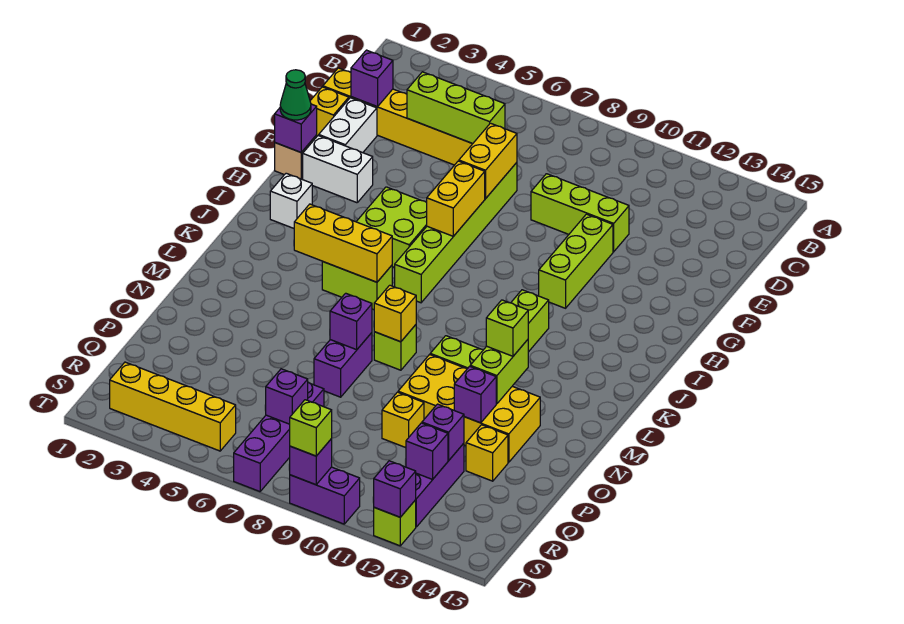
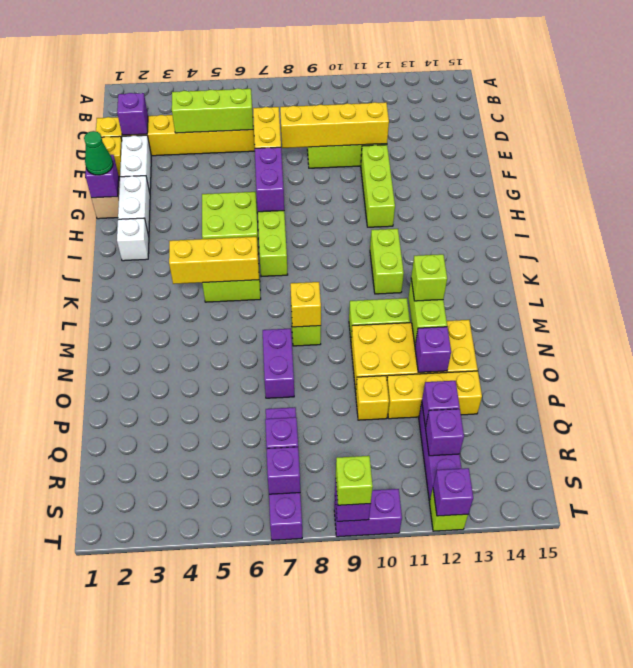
white brick G2:G3 level 1 -> white brick G2:H2 level 1
yellow brick G7:H7 level 2 -> purple brick G7:H7 level 2
purple brick N7 level 2 -> purple brick S7 level 2
yellow brick P13 level 1 -> yellow brick P11:P13 level 1
yellow brick S2:S5 level 1 -> yellow brick E8:E11 level 2

